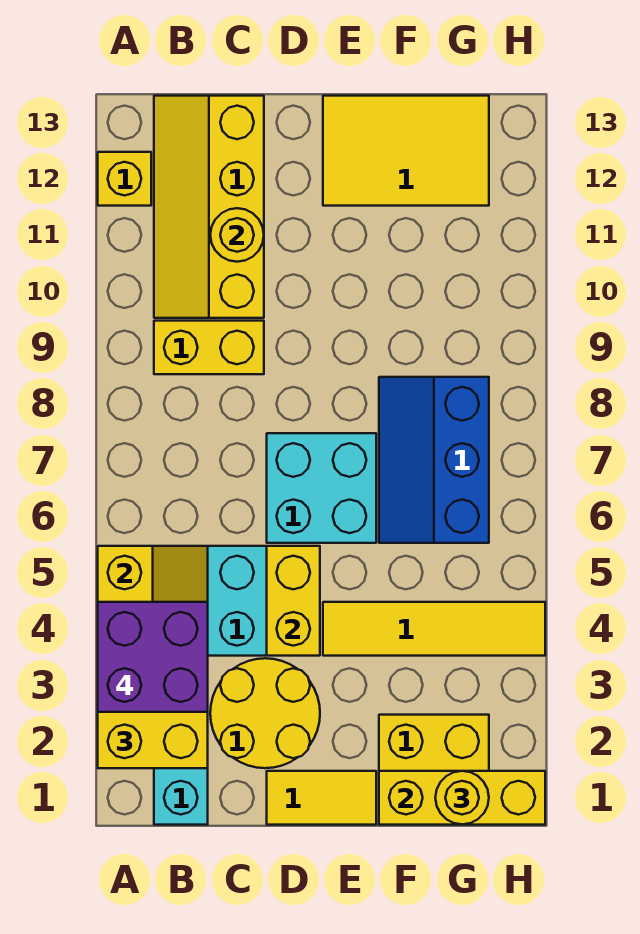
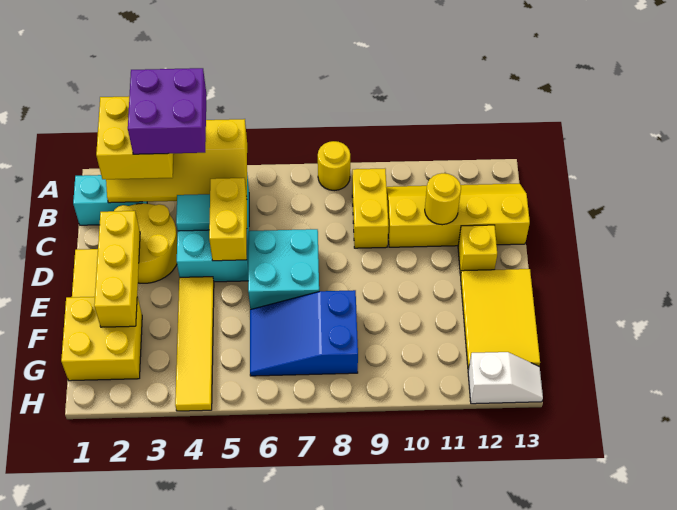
yellow brick A12 level 1 -> yellow brick D12 level 1
none -> cyan tile C4 level 2
yellow brick D4:D5 level 2 -> yellow brick C5:D5 level 2
yellow brick F1:H1 level 2 -> yellow brick D2:F2 level 2
blue slope F6:G8 level 1 top G -> blue slope F6:G8 level 1 top 8
yellow round brick G1 level 3 -> yellow round brick A8 level 1
none -> white slope H12:H13 level 1 top 12

